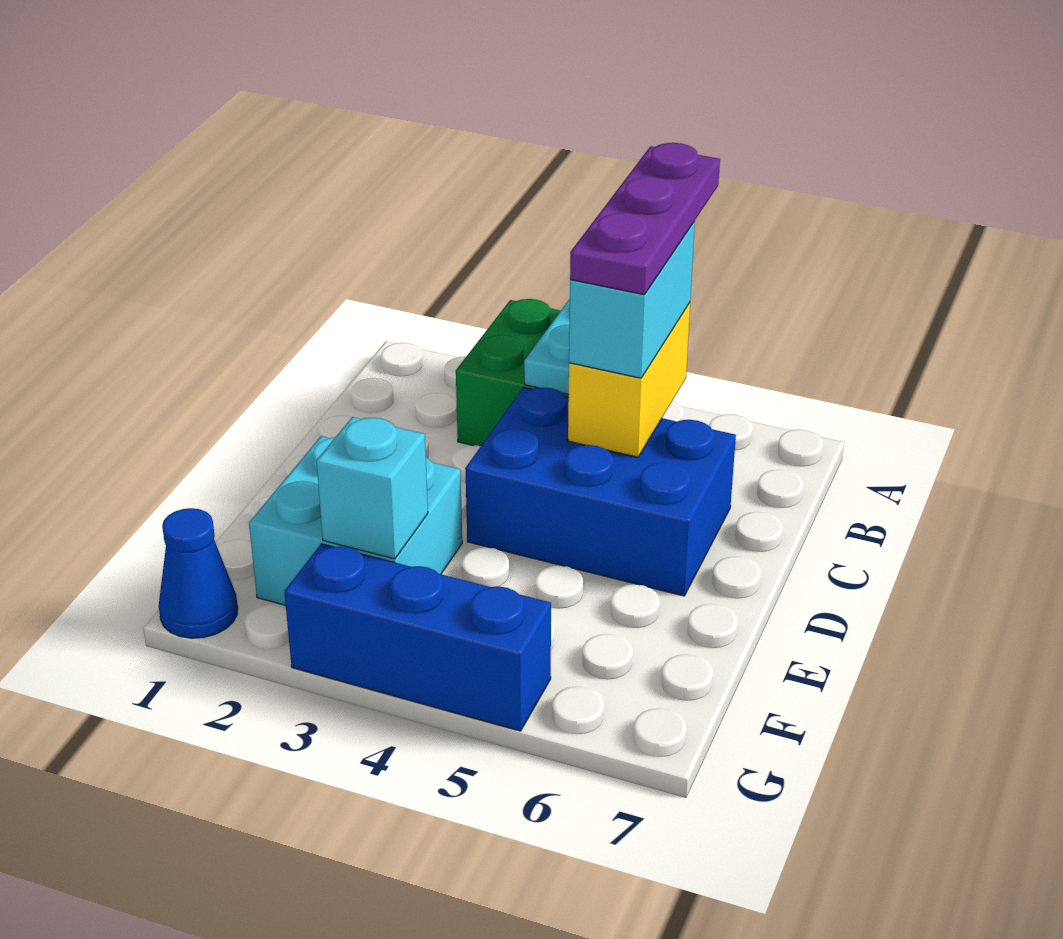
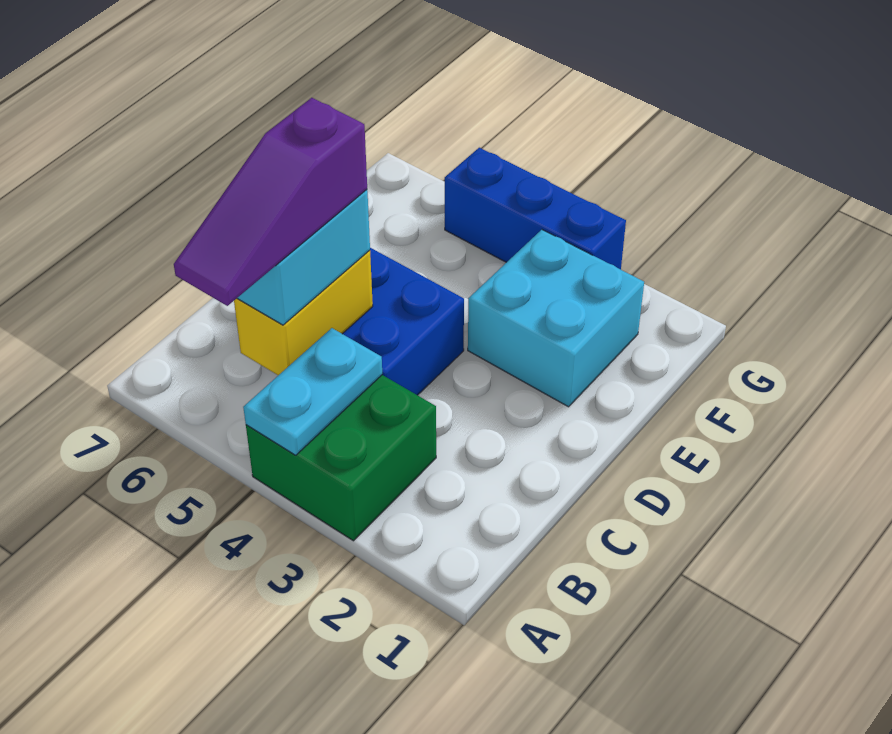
purple plate A5:C5 level 4 -> purple slope A5:C5 level 4 top C
cyan brick F3 level 2 -> none
blue cone G1 level 1 -> none

